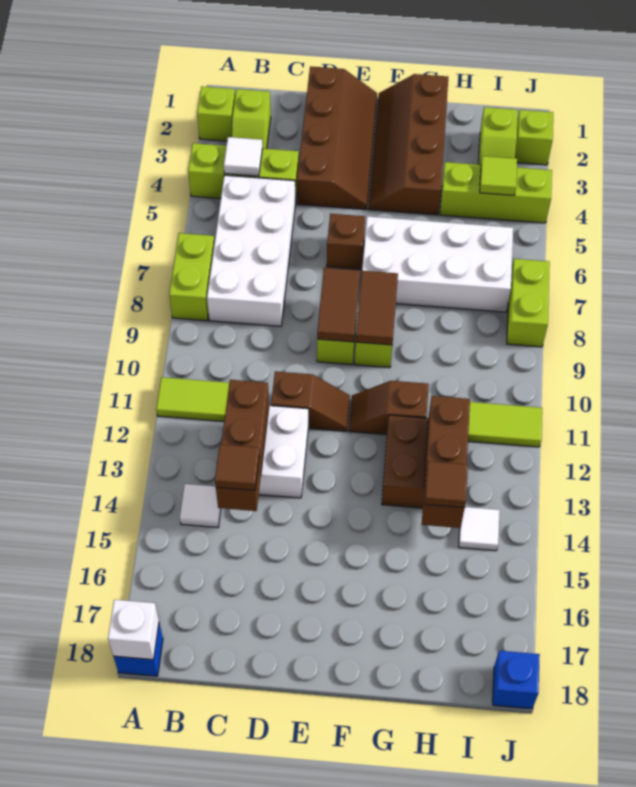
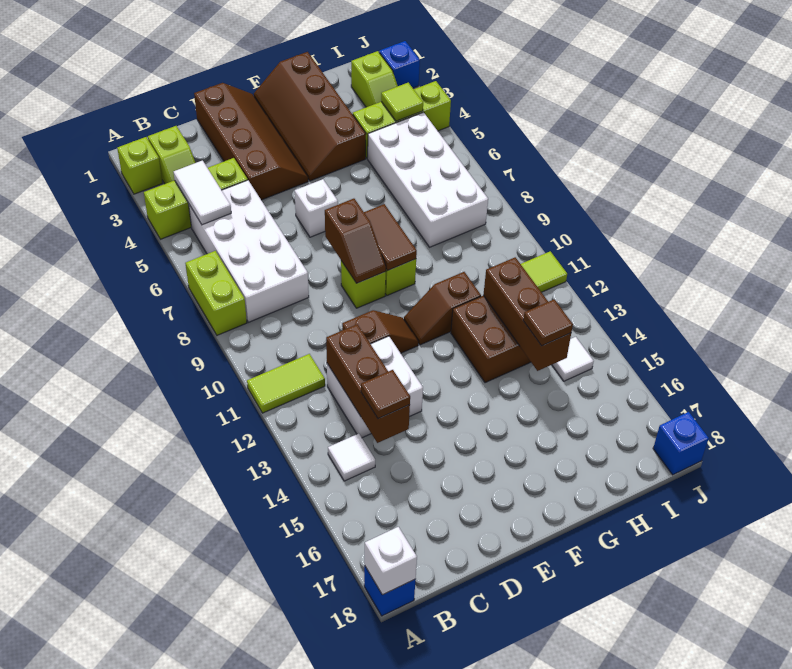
white tile B4 level 2 -> white tile B4:B5 level 2
brown brick E6 level 1 -> white brick E6 level 1
brown tile E8:E9 level 2 -> brown slope E8:E9 level 2 top 8
white brick F6:I7 level 1 -> white brick H5:I8 level 1
lime brick J2 level 1 -> blue brick J2 level 1
lime brick J7:J8 level 1 -> none

